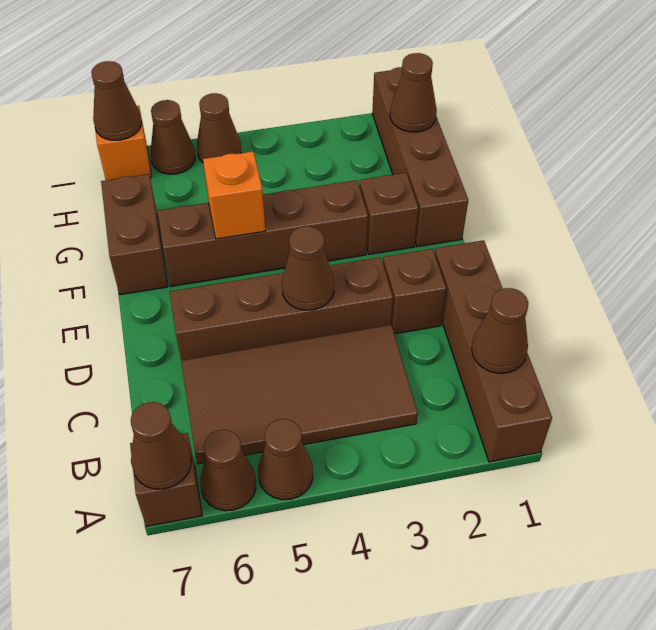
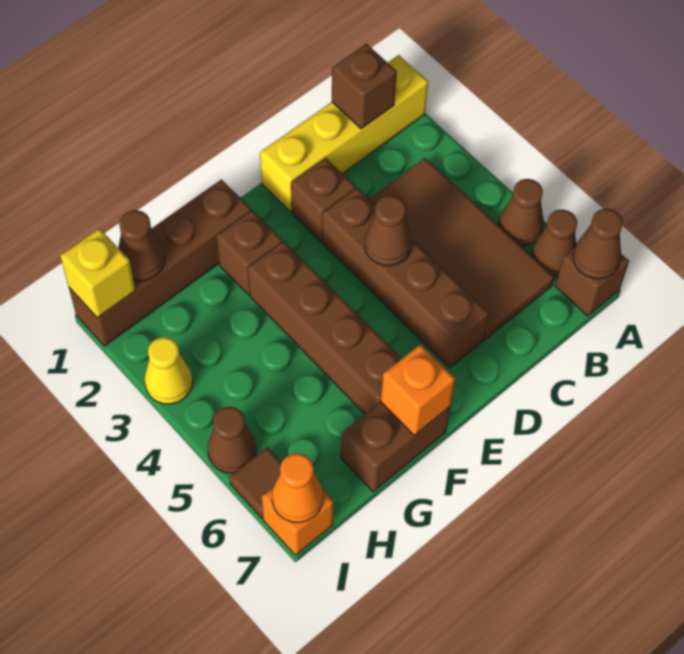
brown brick A1:D1 level 1 -> yellow brick A1:D1 level 1
brown cone B1 level 2 -> brown brick B1 level 2
orange brick F5 level 2 -> orange brick F7 level 2
none -> yellow brick I1 level 2
none -> yellow cone I3 level 1
brown cone I6 level 1 -> brown tile I6 level 1
brown cone I7 level 2 -> orange cone I7 level 2

